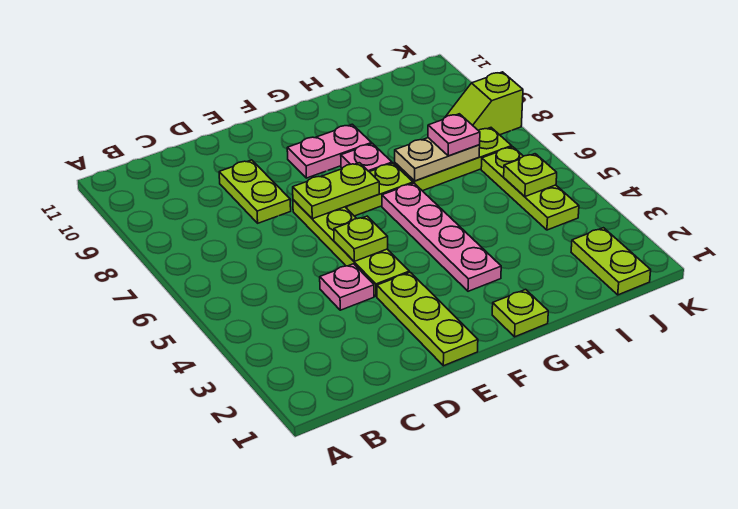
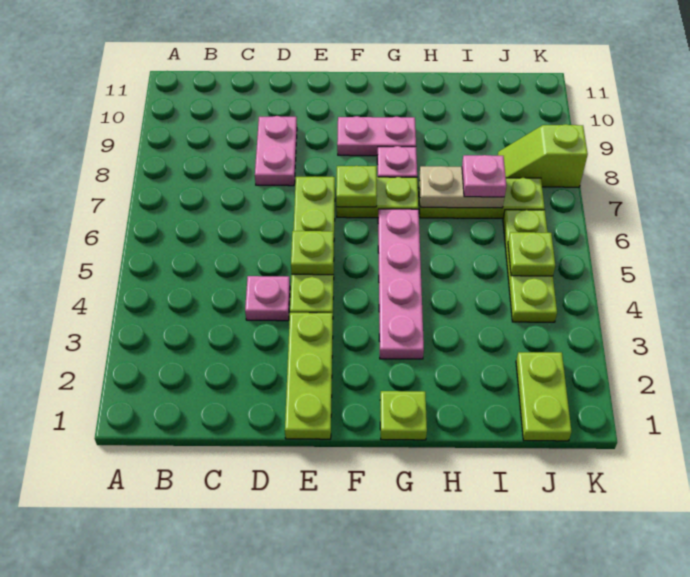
lime plate D8:D9 level 1 -> pink plate D8:D9 level 1
lime plate E7:F7 level 2 -> lime plate F7 level 2

